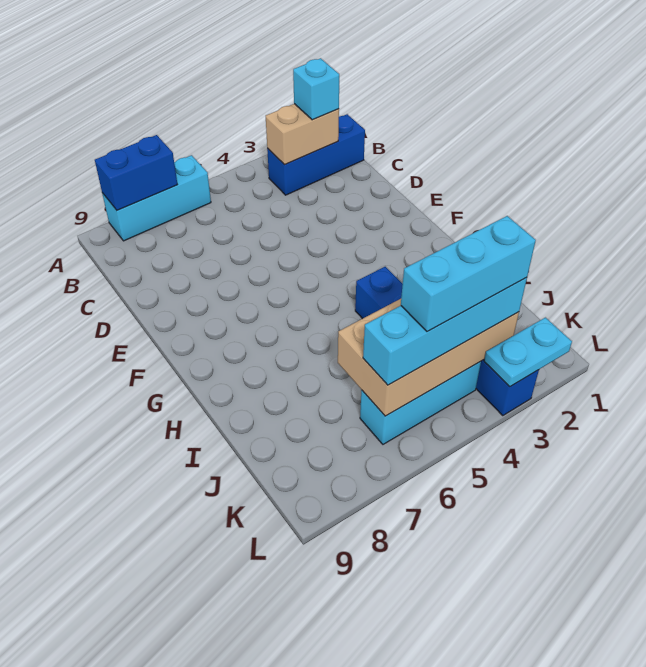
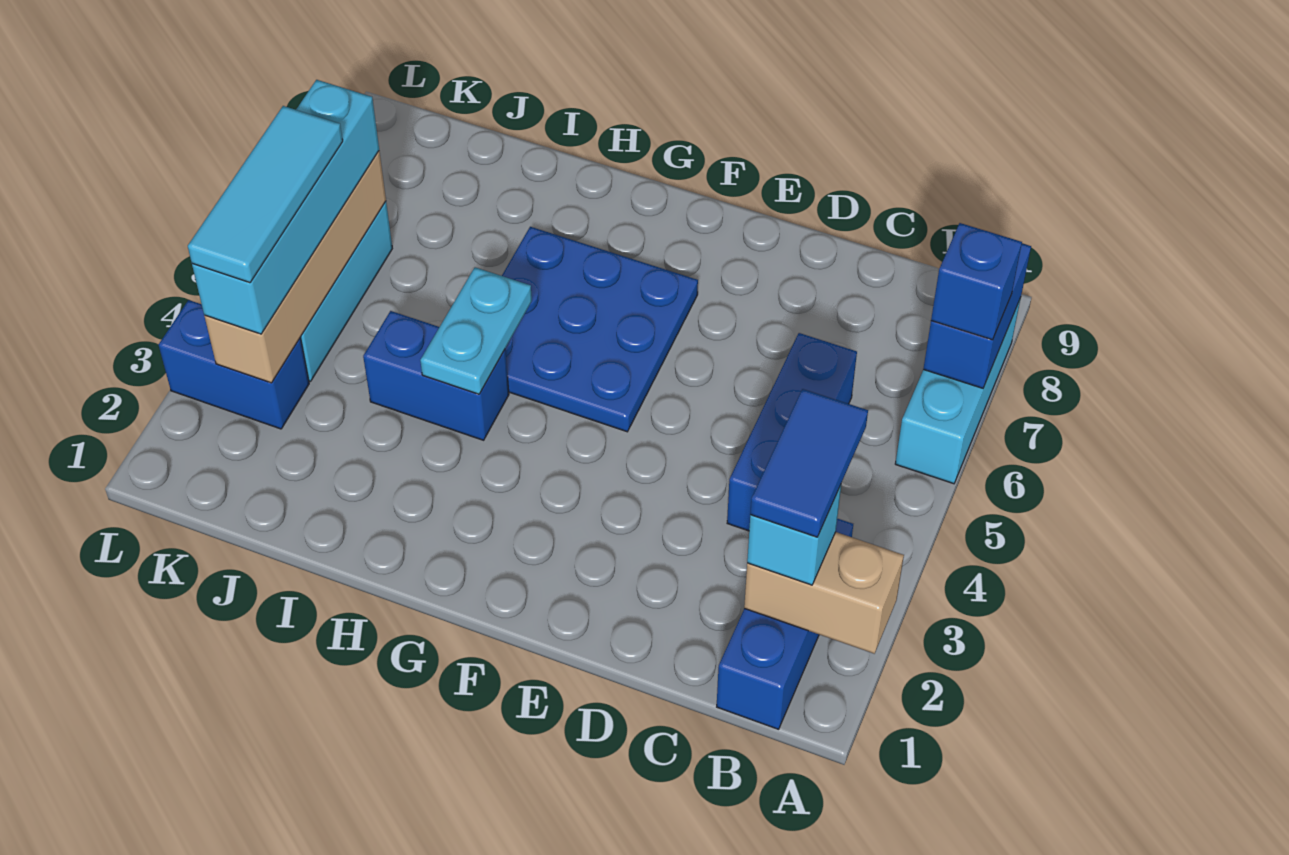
none -> blue brick A7 level 3
tan brick B2:B3 level 2 -> tan brick A2:B2 level 2
none -> blue tile B2:B3 level 4
none -> blue brick C4:C6 level 1
none -> blue plate F5:H7 level 1
tan brick J3:K6 level 2 -> tan brick K3:K6 level 2
cyan brick K3:K5 level 4 -> cyan tile K3:K5 level 4
cyan plate L2:L3 level 2 -> cyan plate H4:H5 level 2

